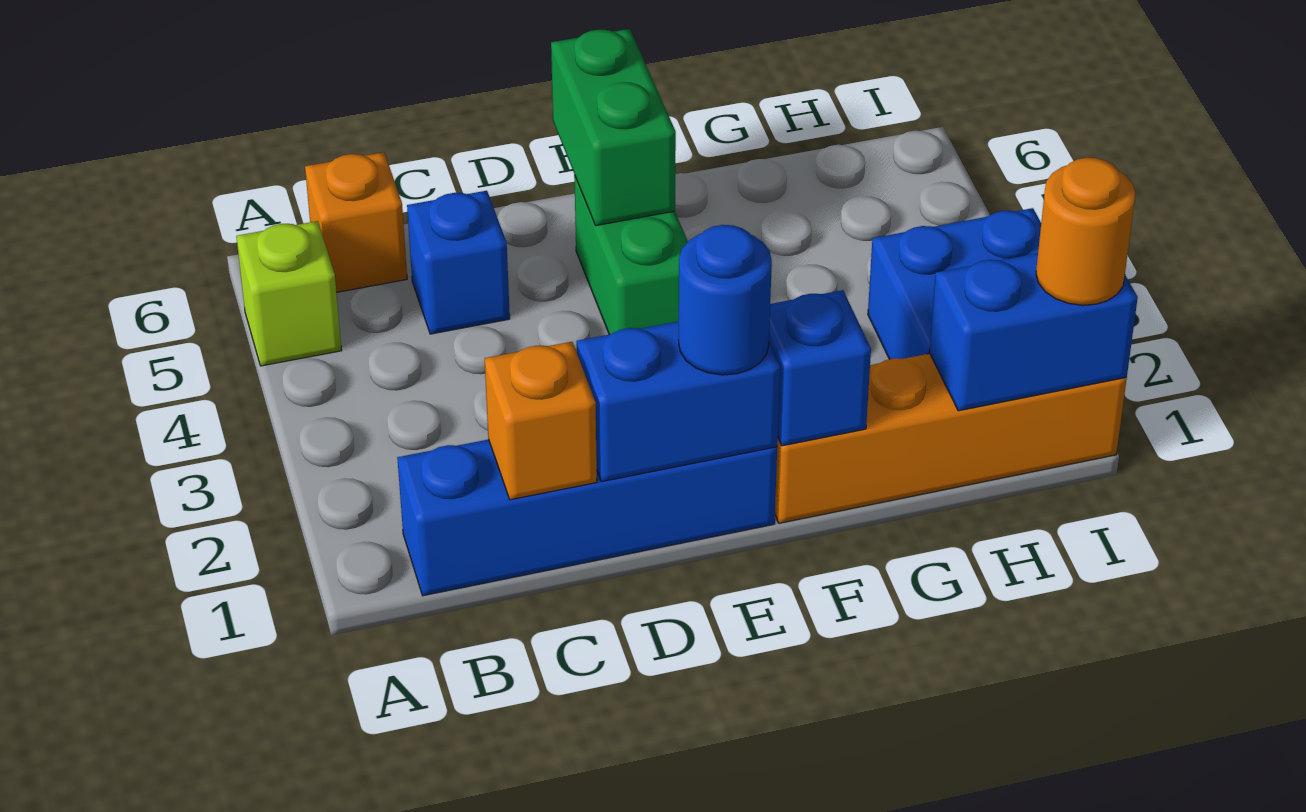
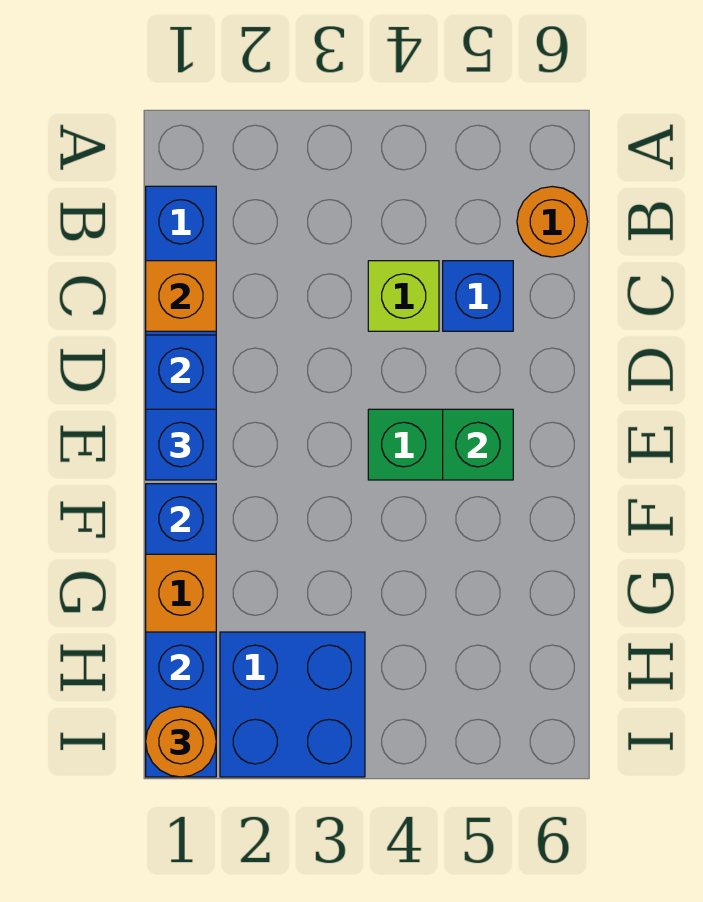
lime brick A5 level 1 -> lime brick C4 level 1
orange brick B6 level 1 -> orange round brick B6 level 1
blue round brick E1 level 3 -> blue brick E1 level 3
green brick E5:E6 level 2 -> green brick E5 level 2

